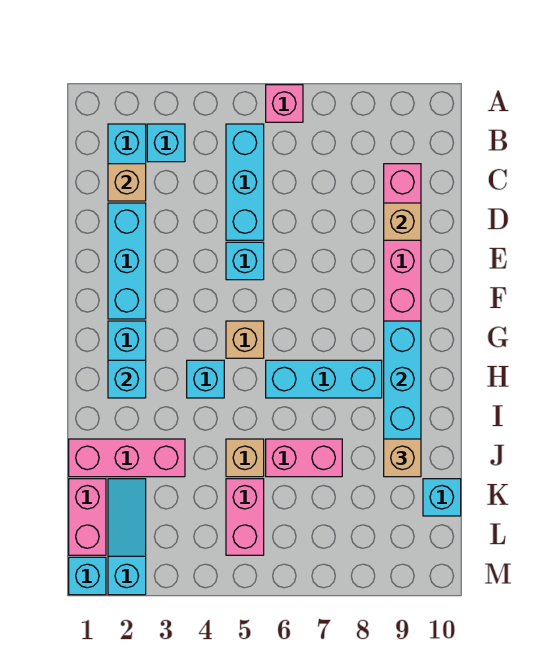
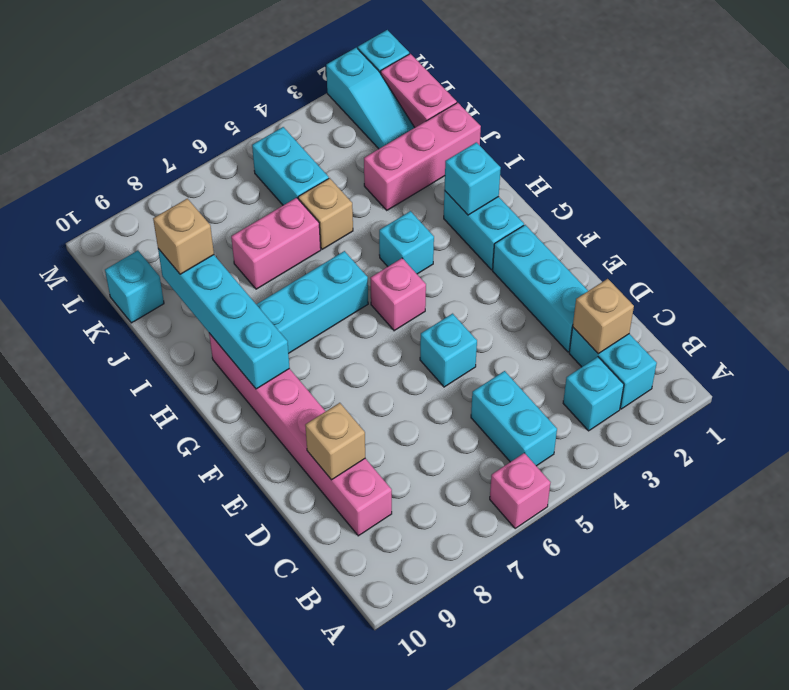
cyan brick B5:D5 level 1 -> cyan brick B5:C5 level 1
tan brick G5 level 1 -> pink brick G5 level 1
pink brick K5:L5 level 1 -> cyan brick K5:L5 level 1

